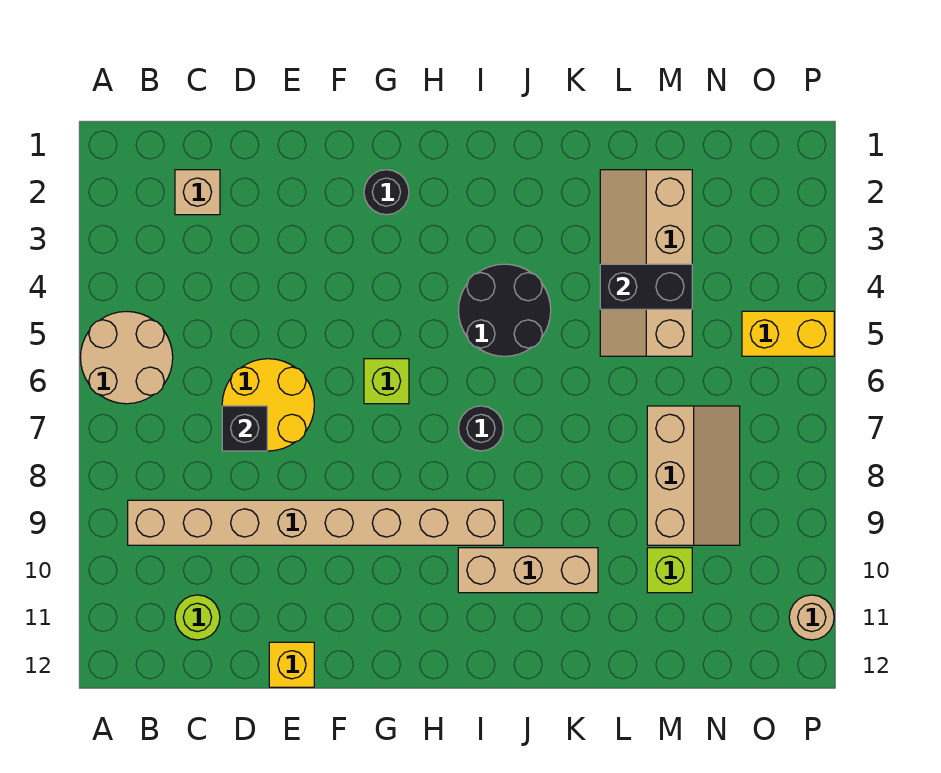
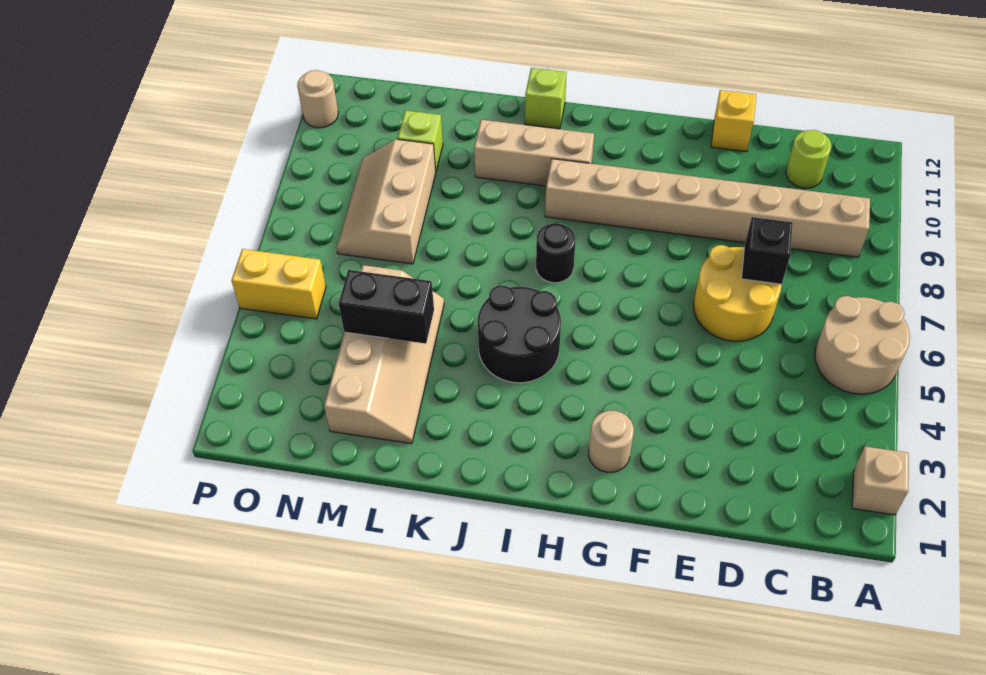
tan brick C2 level 1 -> tan brick A2 level 1
black round brick G2 level 1 -> tan round brick G2 level 1
lime brick G6 level 1 -> lime brick J12 level 1

